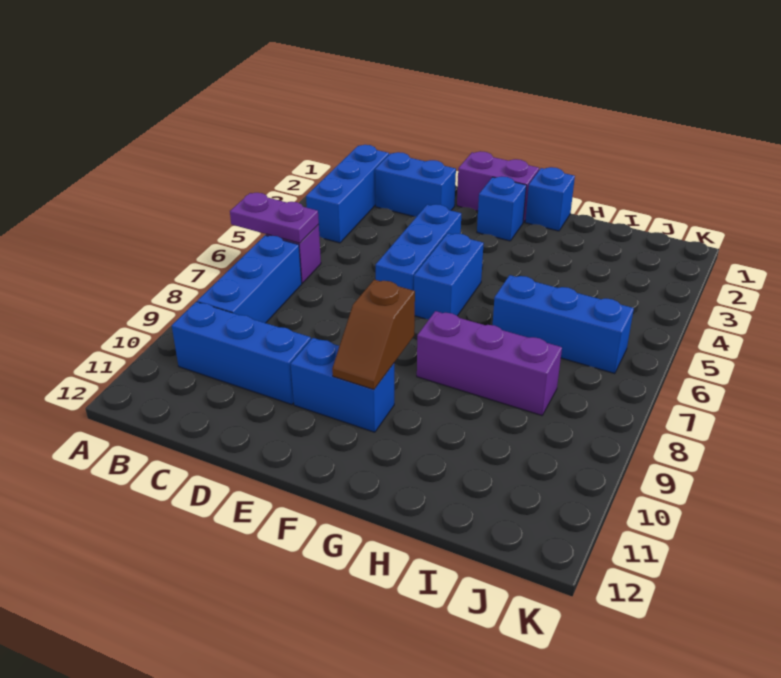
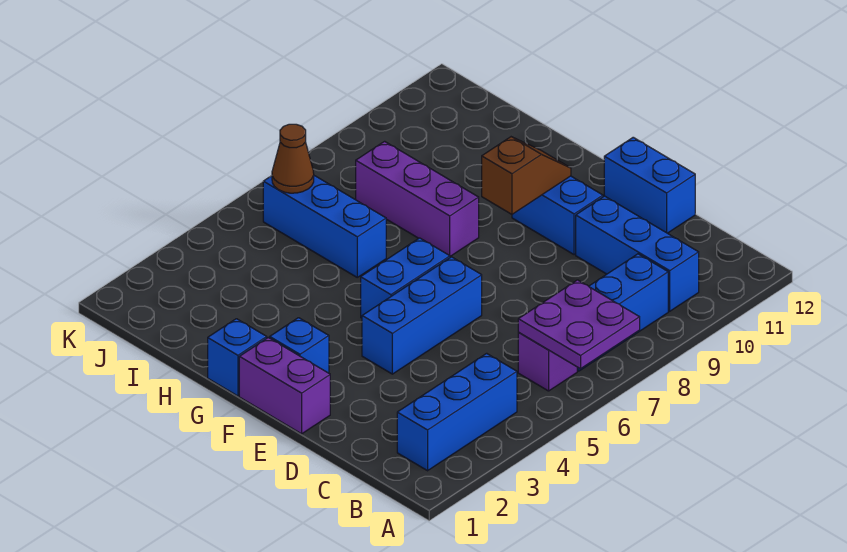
purple plate A6:B6 level 2 -> purple plate A6:B7 level 2
blue brick C2:D2 level 1 -> blue brick D12:E12 level 1
none -> brown cone J6 level 2

